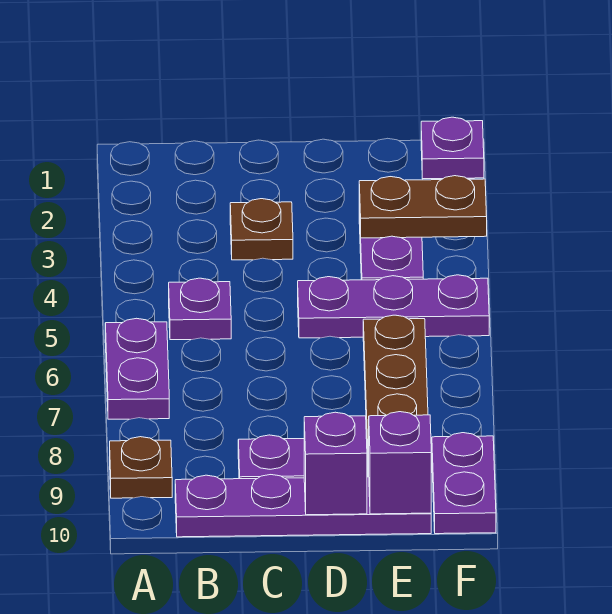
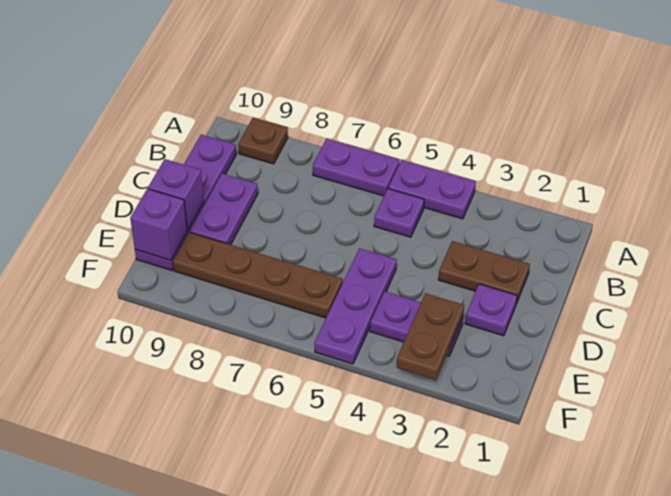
brown plate C3 level 1 -> brown plate C2:C3 level 1
purple plate F1 level 1 -> purple plate D2 level 1
purple plate F9:F10 level 1 -> purple plate A4:A5 level 1

